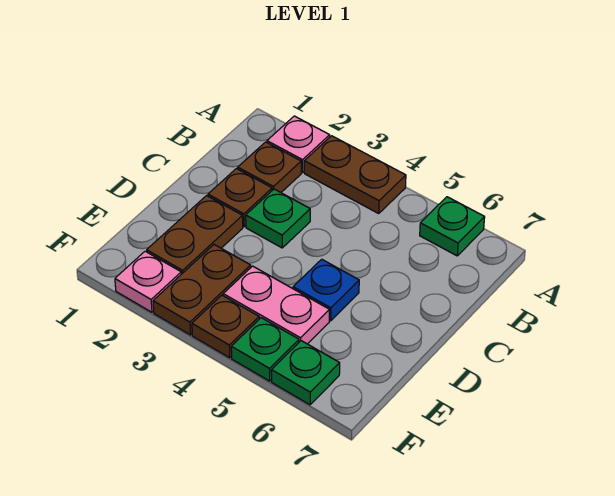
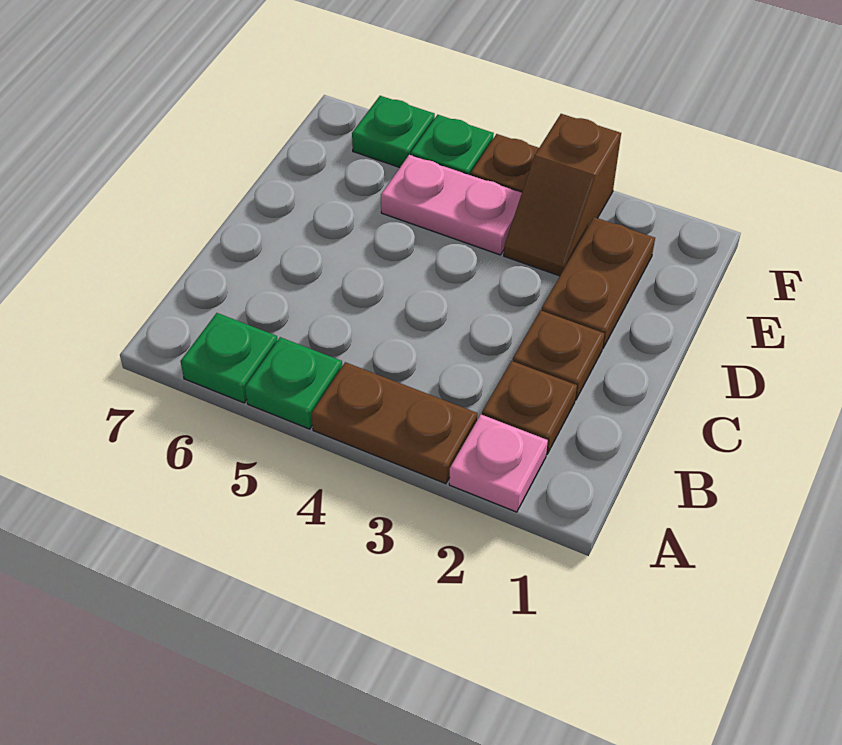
green plate C3 level 1 -> green plate A5 level 1
blue plate D5 level 1 -> none
brown plate E3:F3 level 1 -> brown slope E3:F3 level 1 top F
pink plate F2 level 1 -> none

